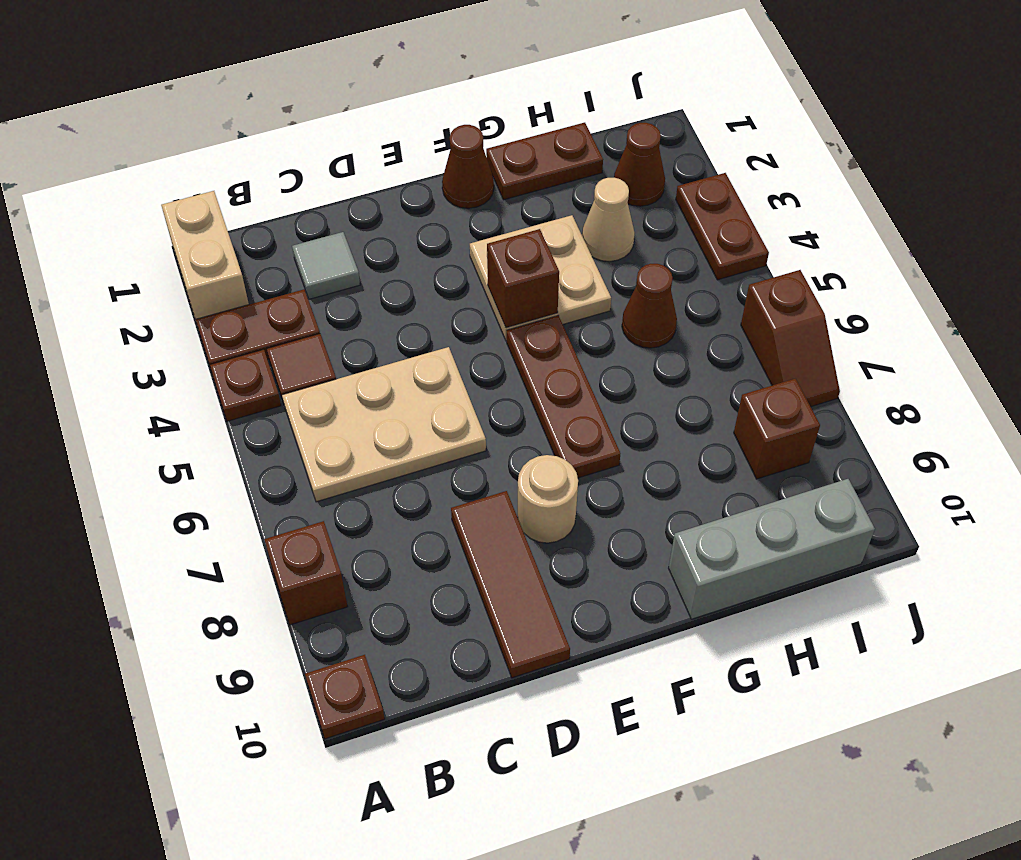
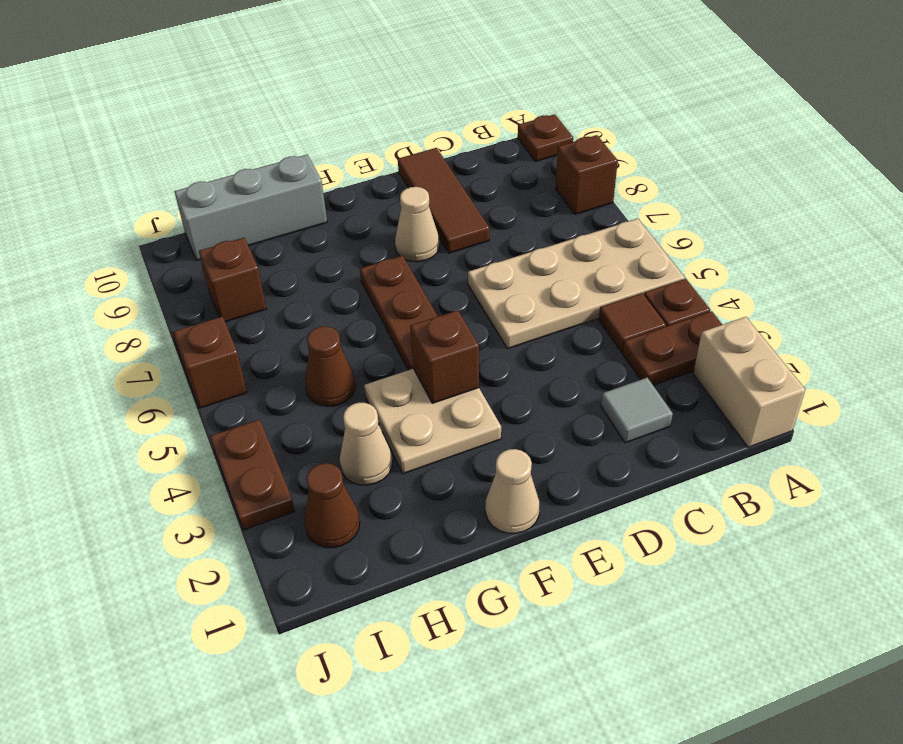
tan plate B5:D6 level 1 -> tan plate A5:D6 level 1
tan round brick E8 level 1 -> tan cone E8 level 1
brown cone F1 level 1 -> tan cone F1 level 1
brown plate G1:H1 level 1 -> none

